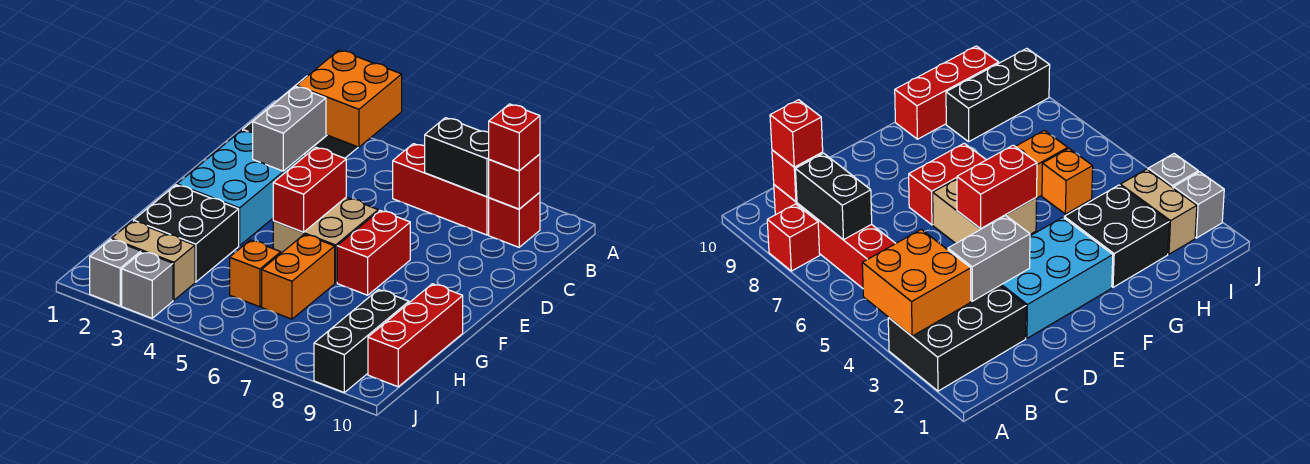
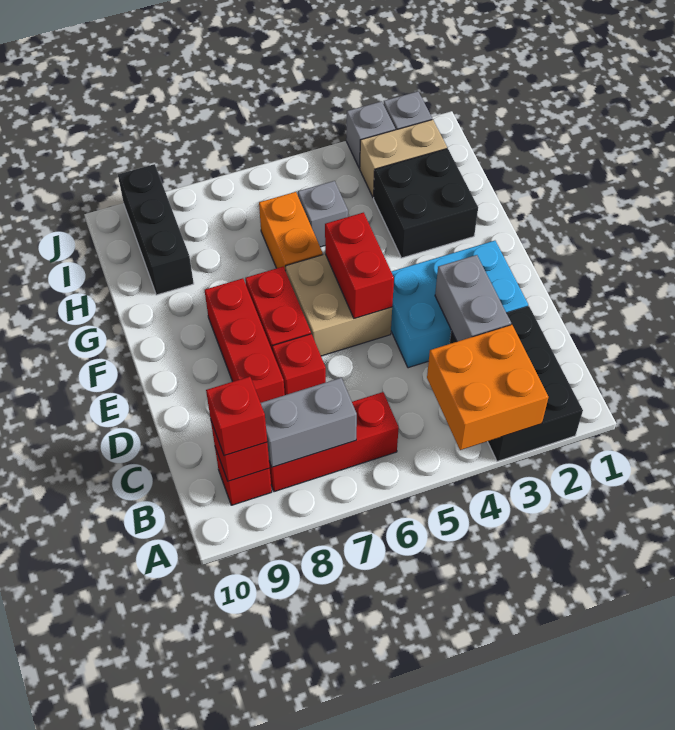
red brick A8 level 1 -> red brick D7 level 1
black brick B7:B8 level 2 -> grey brick B7:B8 level 2
cyan brick D2:F3 level 1 -> cyan brick D2:E4 level 1
red brick G10:I10 level 1 -> red brick D8:F8 level 1
orange brick H5 level 1 -> grey brick H5 level 1

